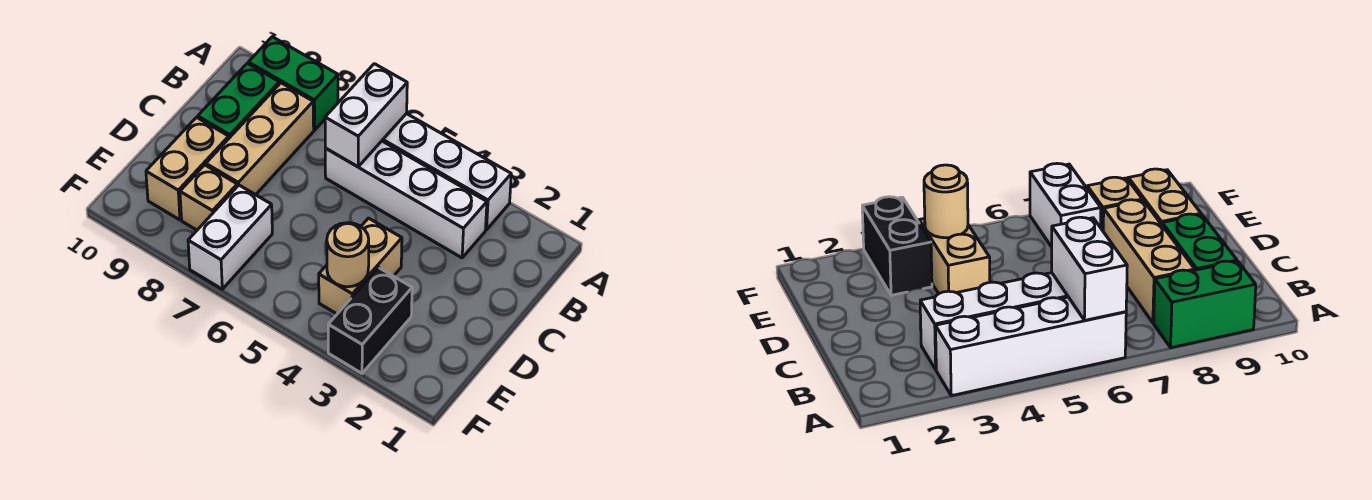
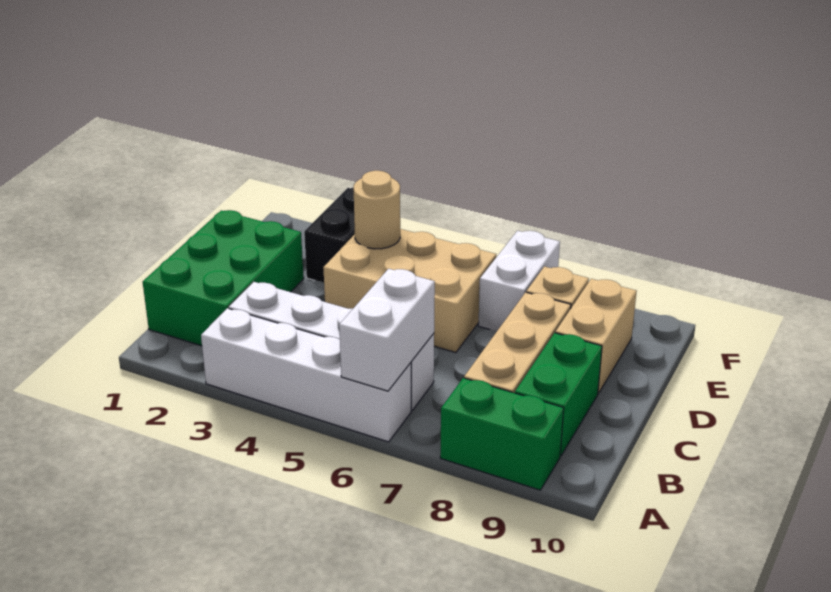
none -> green brick B1:D2 level 1
tan brick D4:E4 level 1 -> tan brick D4:E6 level 1

